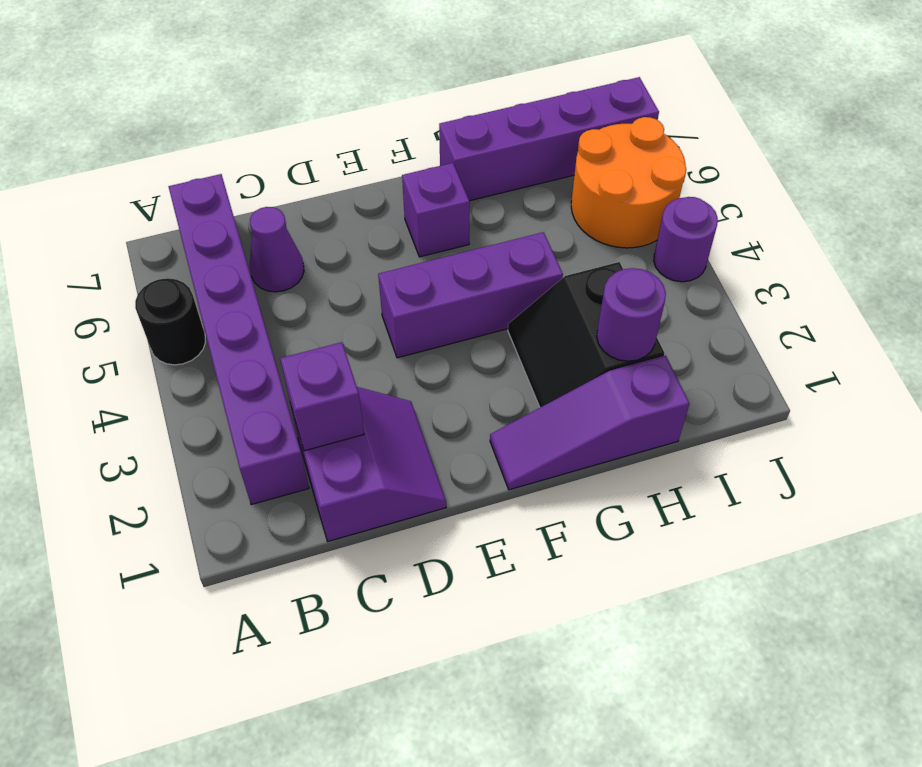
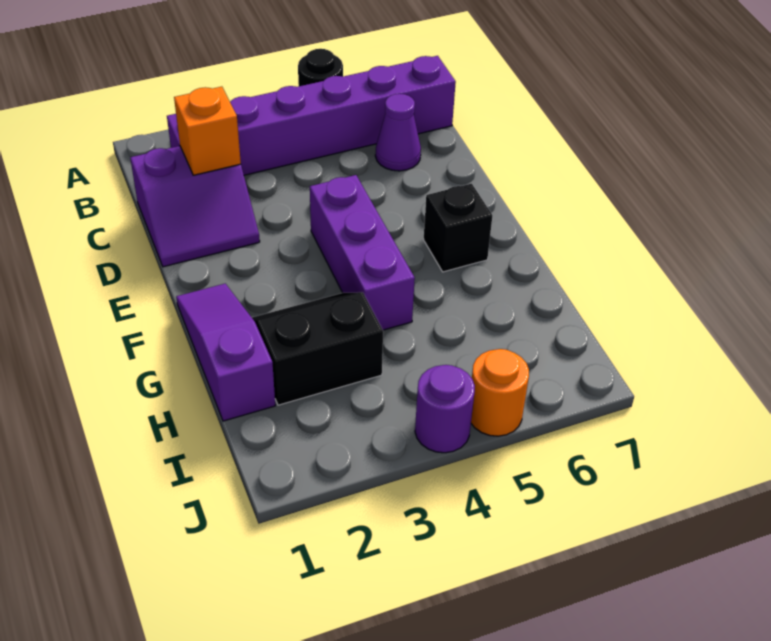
purple brick C2 level 2 -> orange brick C2 level 2
purple brick F6 level 1 -> black brick F6 level 1
purple brick G7:J7 level 1 -> none
purple round brick H2 level 2 -> none
orange round brick I5:J6 level 1 -> orange round brick J5 level 1

